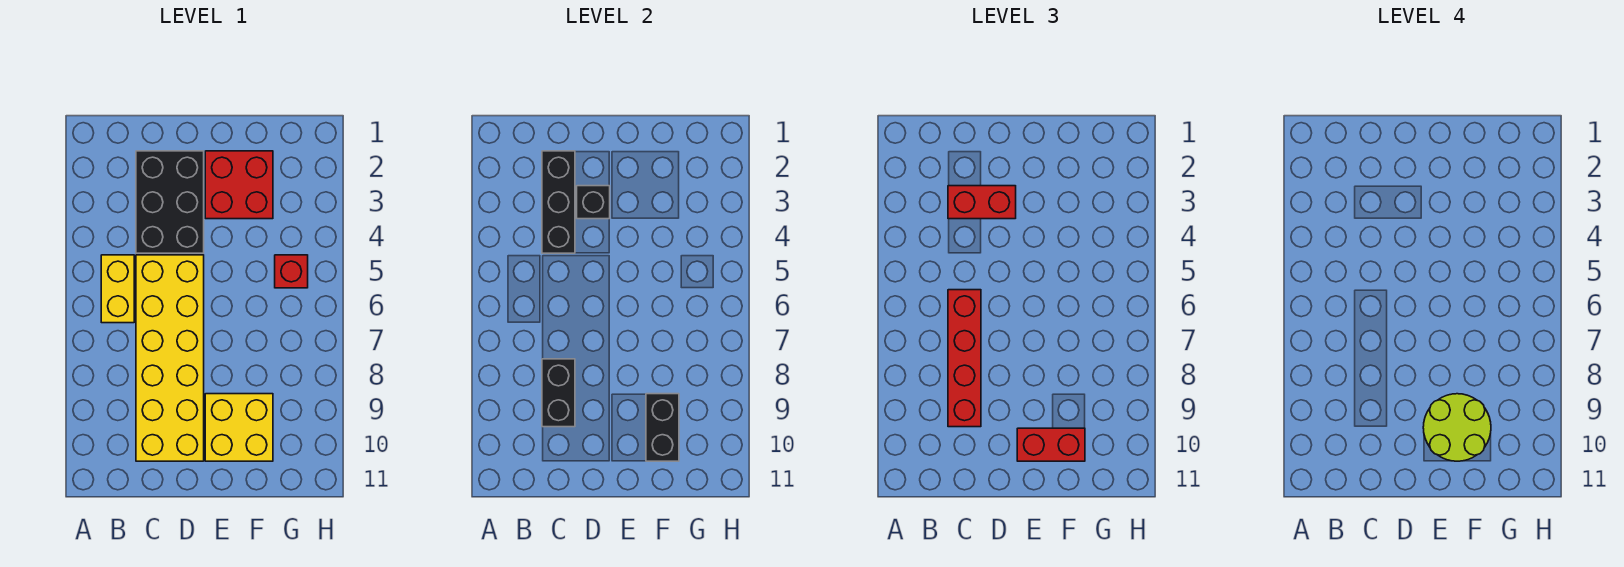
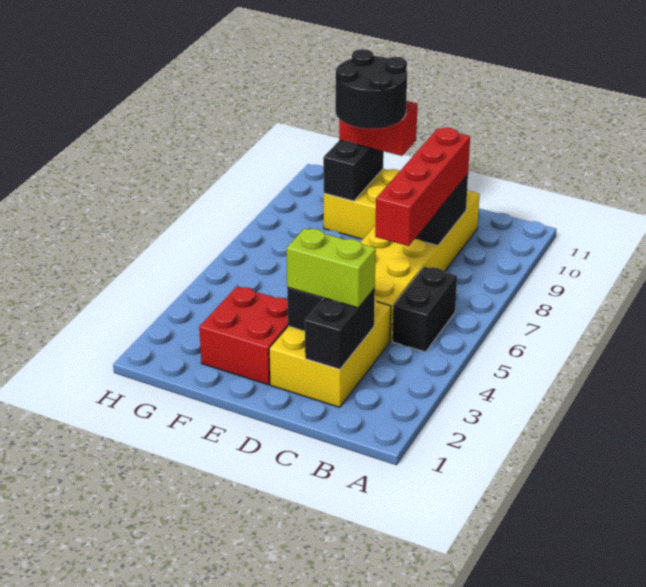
yellow brick B5:B6 level 1 -> black brick B5:B6 level 1
black brick C2:D4 level 1 -> yellow brick C2:D4 level 1
black brick C2:C4 level 2 -> black brick C2:C3 level 2
red brick C3:D3 level 3 -> lime brick C3:D3 level 3
lime round brick E9:F10 level 4 -> black round brick E9:F10 level 4
red brick G5 level 1 -> none

